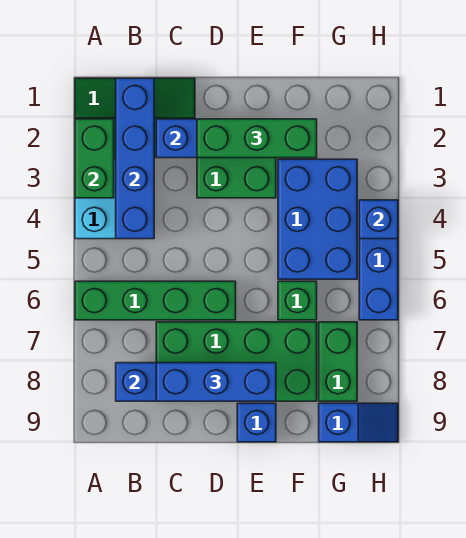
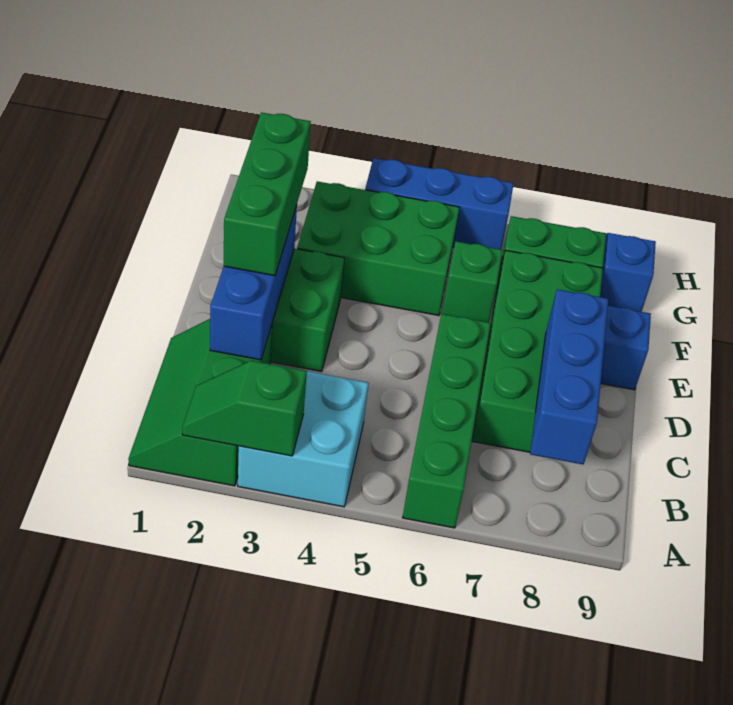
green brick A2:A3 level 2 -> green slope A2:A3 level 2 top 3
blue brick B1:B4 level 2 -> none
blue brick C8:E8 level 3 -> none
blue brick F3:G5 level 1 -> green brick F3:G5 level 1
blue brick H4 level 2 -> none

